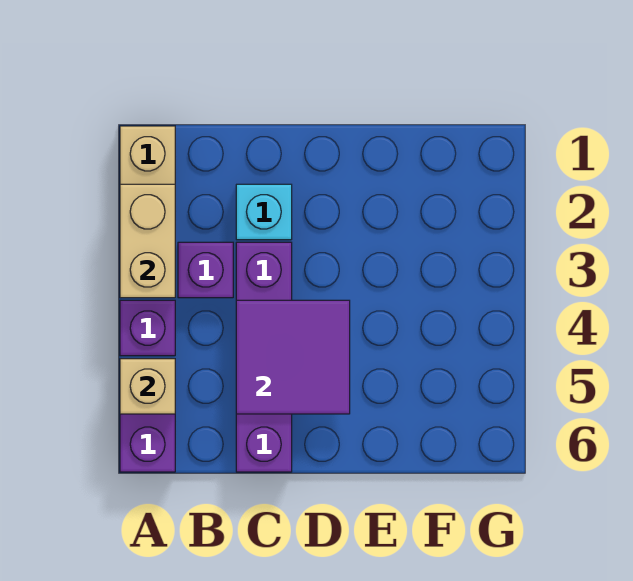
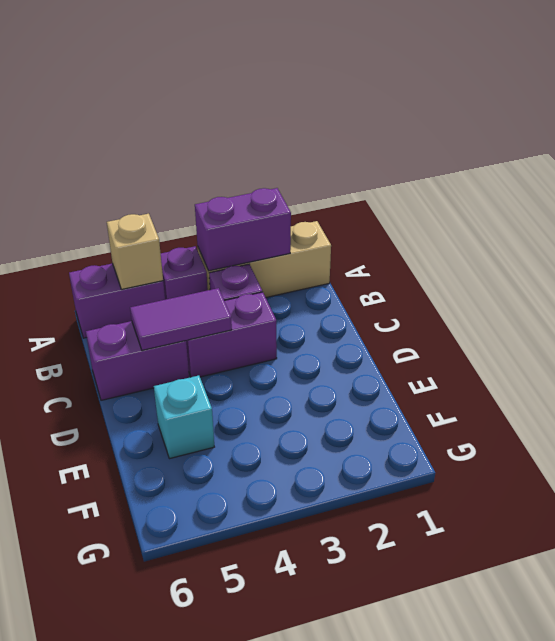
tan brick A2:A3 level 2 -> purple brick A2:A3 level 2
cyan brick C2 level 1 -> cyan brick E5 level 1
purple tile C4:D5 level 2 -> purple tile C4:C5 level 2

